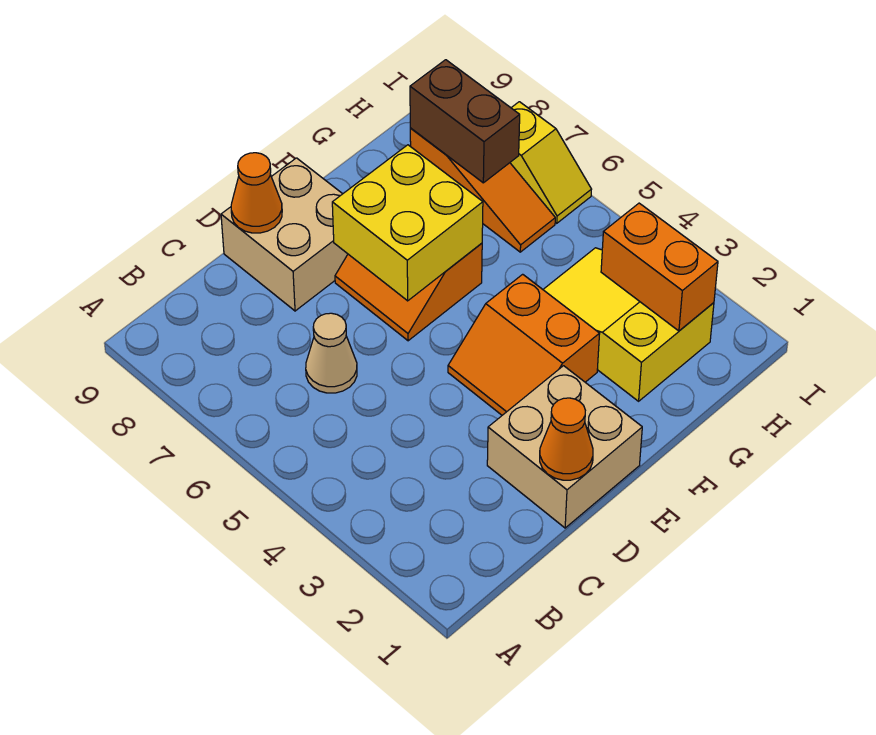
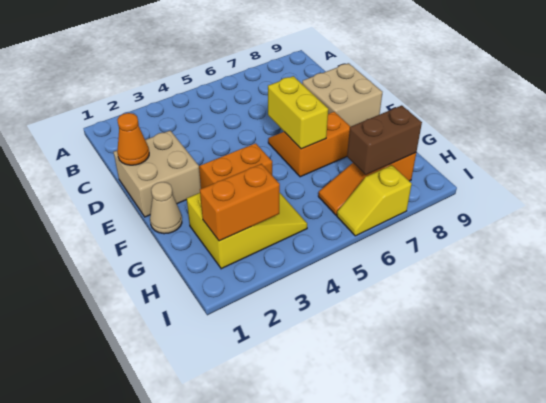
tan cone C6 level 1 -> tan cone F1 level 1
orange cone D9 level 2 -> none
yellow brick E6:F7 level 2 -> yellow brick E6:F6 level 2

